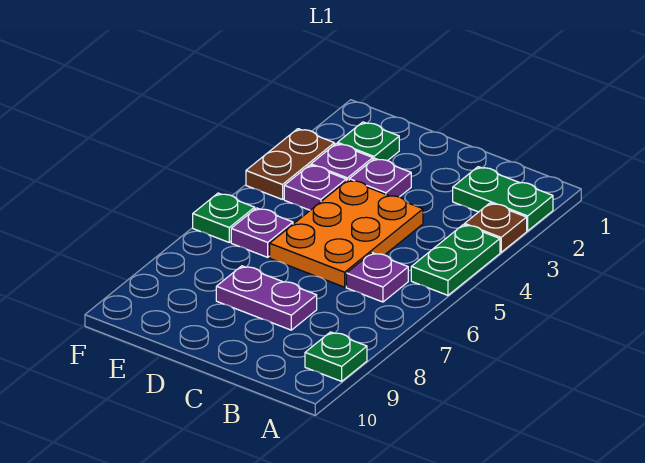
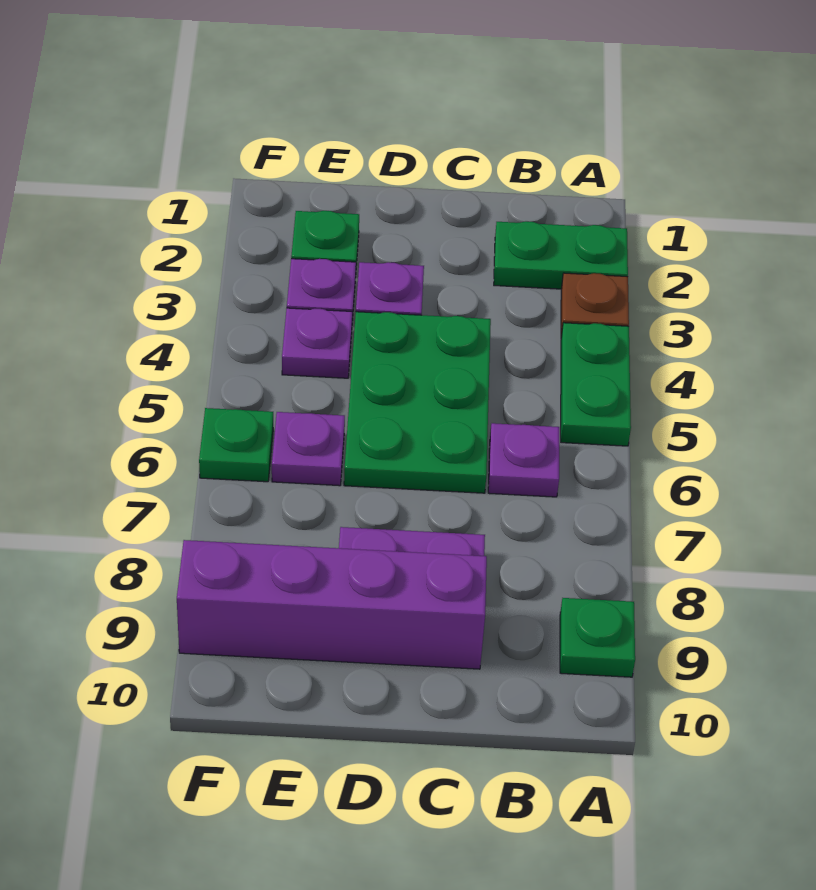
orange plate C4:D6 level 1 -> green plate C4:D6 level 1
none -> purple brick C9:F9 level 1
brown plate F3:F4 level 1 -> none

